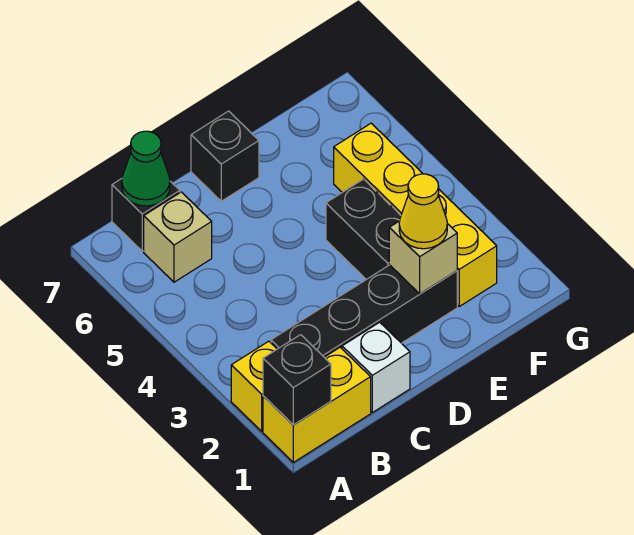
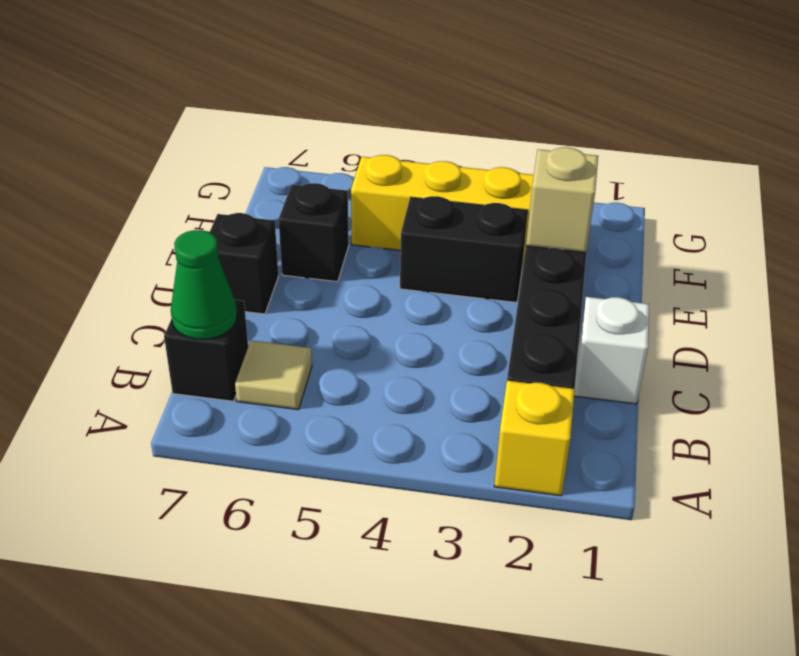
yellow brick A1:B1 level 1 -> none
black brick A1 level 2 -> black brick E6 level 1
tan brick B6 level 1 -> tan tile B6 level 1
yellow cone E2 level 3 -> none

